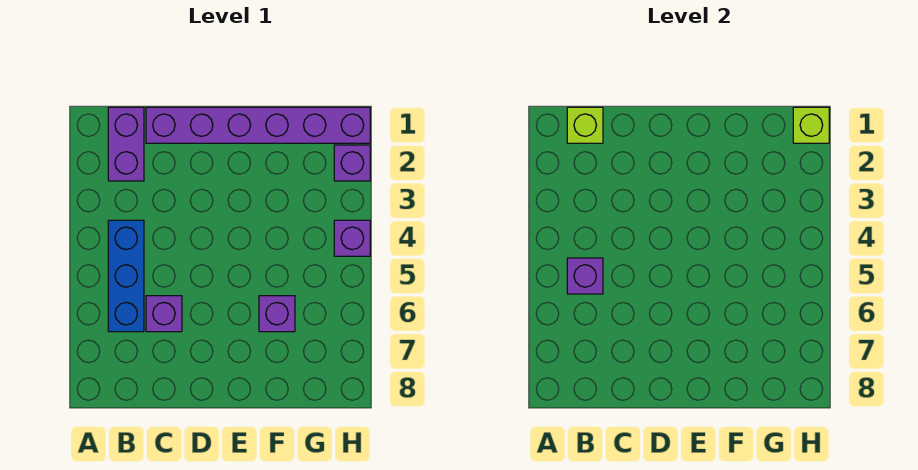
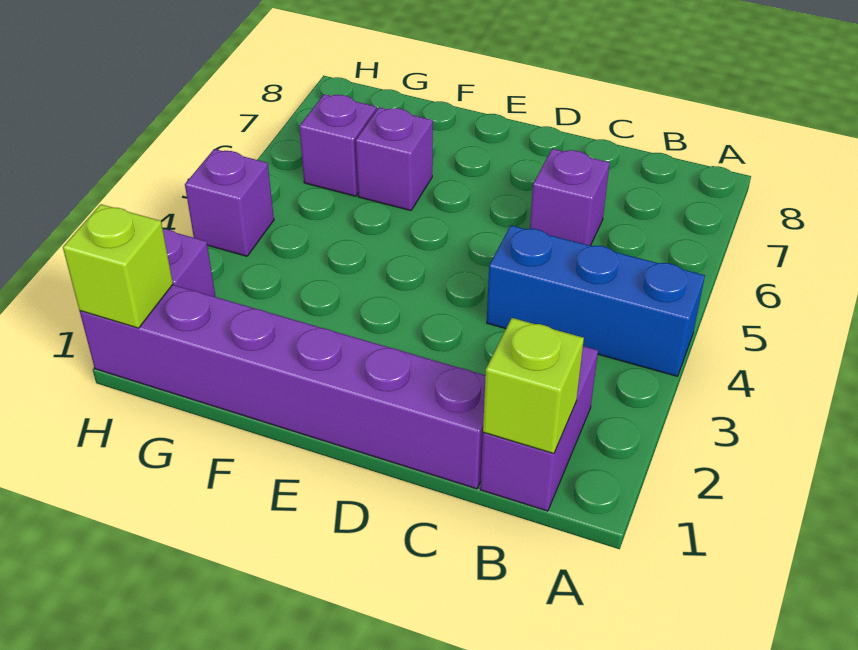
blue brick B4:B6 level 1 -> blue brick A4:C4 level 1
purple brick B5 level 2 -> purple brick G6 level 1

